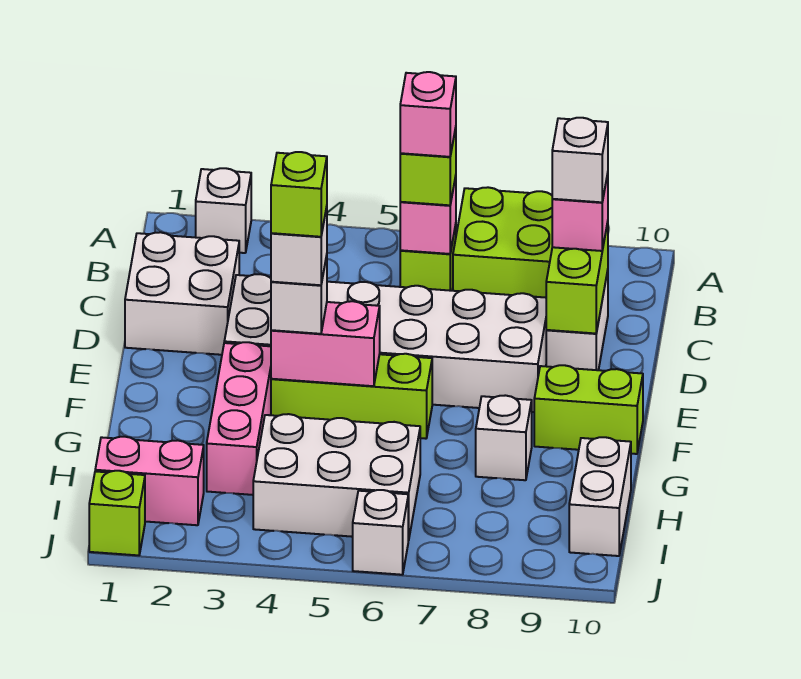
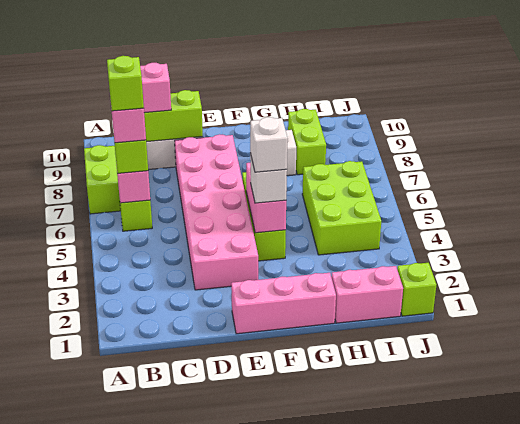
white brick A2 level 1 -> none
white brick C1:D2 level 1 -> none
white brick C9 level 4 -> none
white brick D3:E8 level 1 -> pink brick D3:E8 level 1
pink brick F3:H3 level 1 -> pink brick E1:G1 level 1
lime brick F4 level 5 -> lime brick B6 level 5
lime brick F9:F10 level 1 -> lime brick H8:H9 level 1
white brick H4:I6 level 1 -> lime brick H4:I6 level 1
white brick H10:I10 level 1 -> none
pink brick I1:I2 level 1 -> pink brick H1:I1 level 1
white brick J6 level 1 -> none

